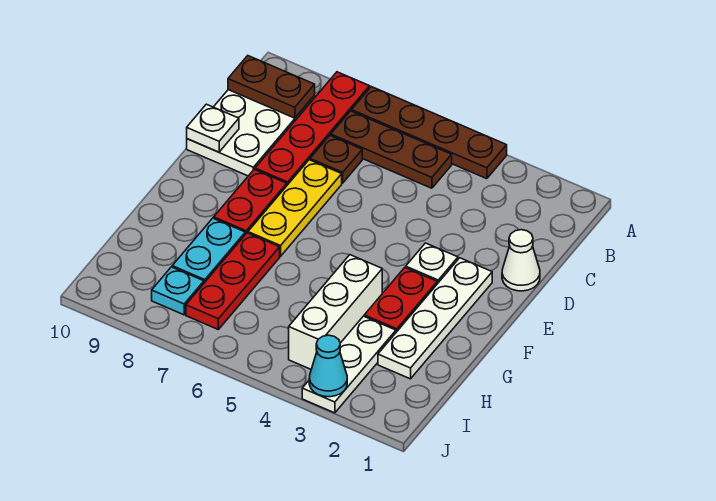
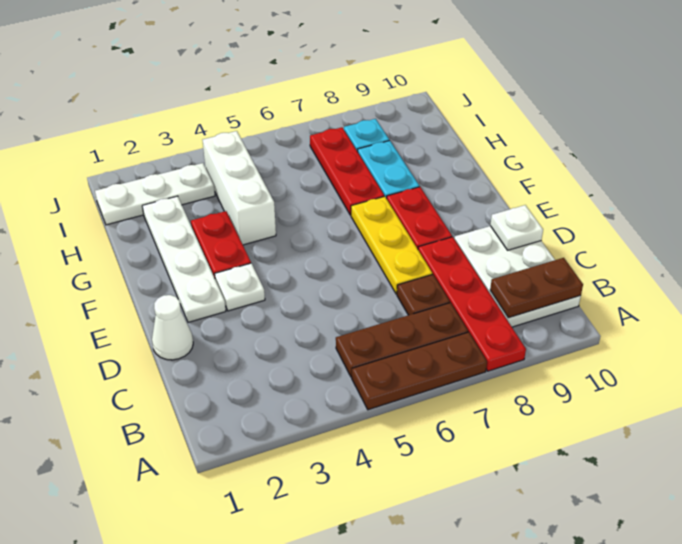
brown plate A4:A7 level 1 -> brown plate A5:A7 level 1
white plate H3:J3 level 1 -> white plate I1:I3 level 1
cyan cone J3 level 2 -> none

